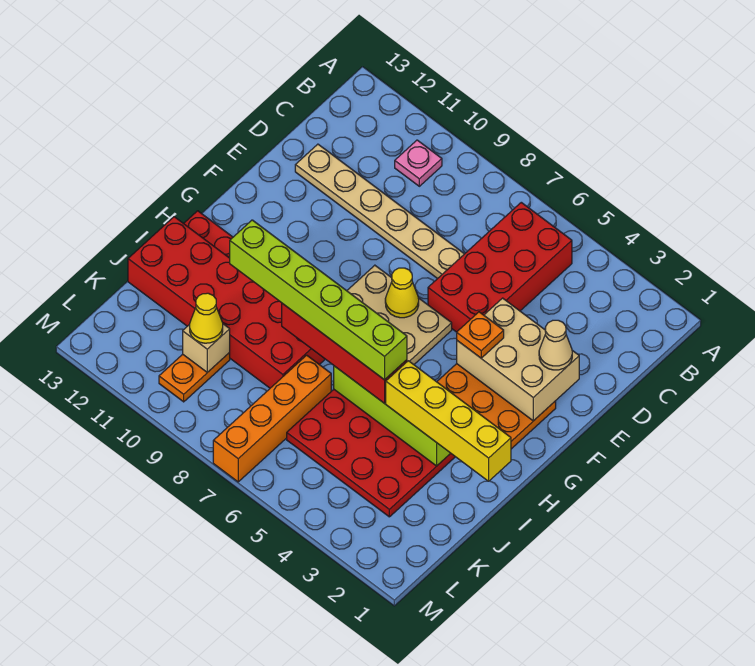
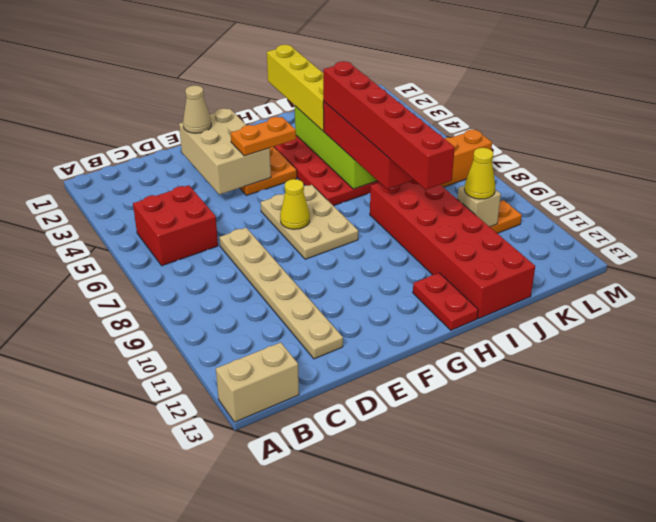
none -> tan brick A13:B13 level 1
red brick B5:E6 level 1 -> red brick B5:C6 level 1
pink plate B10 level 1 -> none
orange plate F4 level 3 -> orange plate F4:G4 level 3
lime brick I5:I10 level 4 -> red brick I5:I10 level 4

